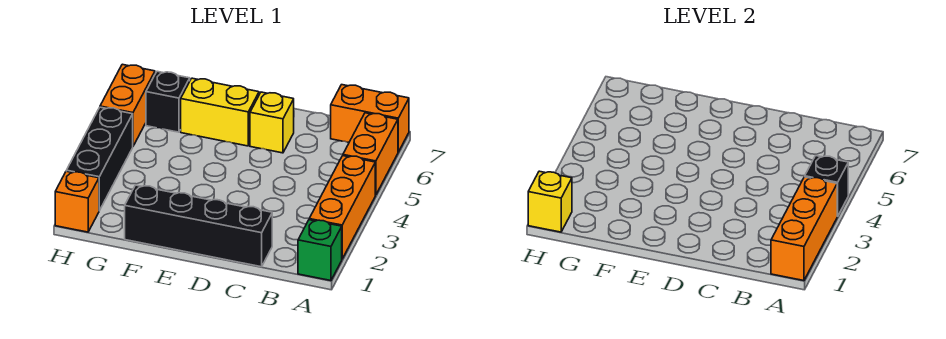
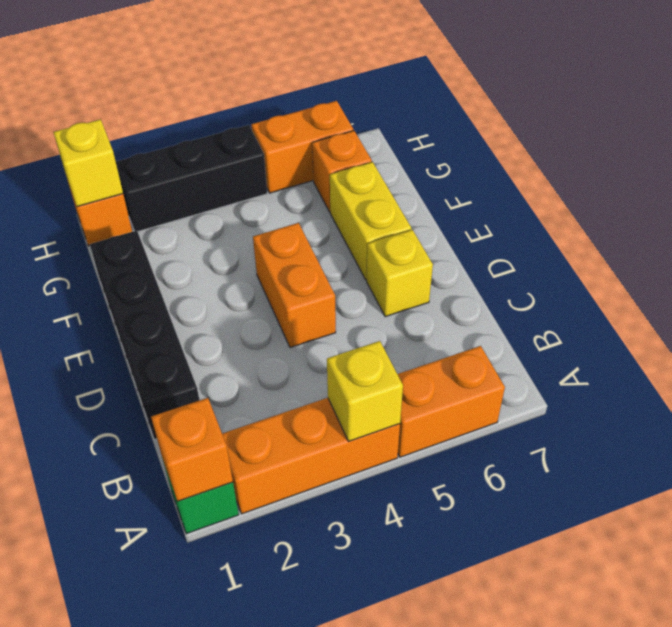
orange brick A1:A3 level 2 -> orange brick A1 level 2
black brick A4 level 2 -> yellow brick A4 level 2
orange brick A7:B7 level 1 -> orange brick D4:E4 level 1
black brick G6 level 1 -> orange brick G6 level 1

